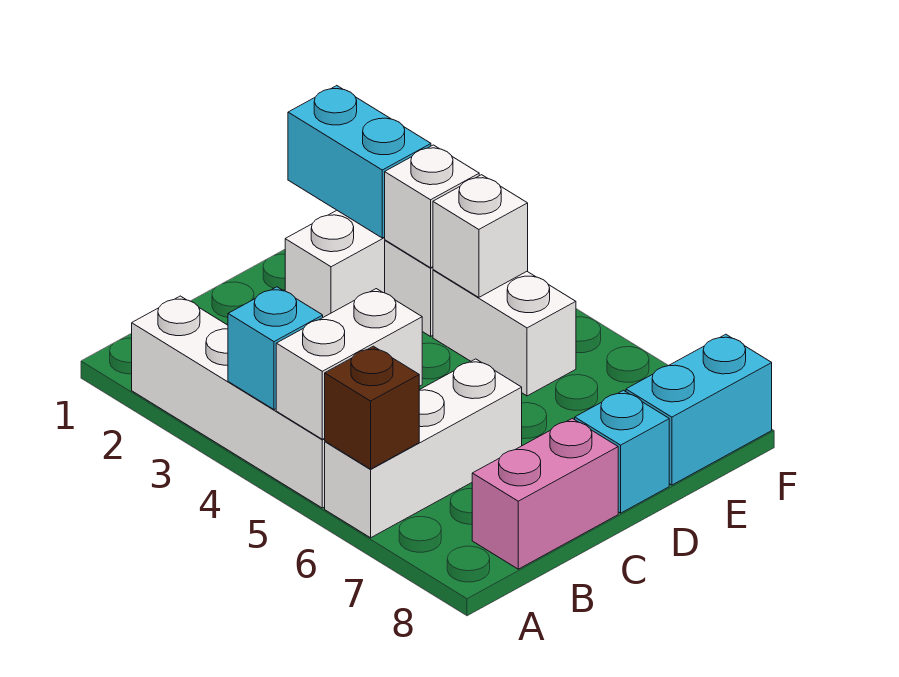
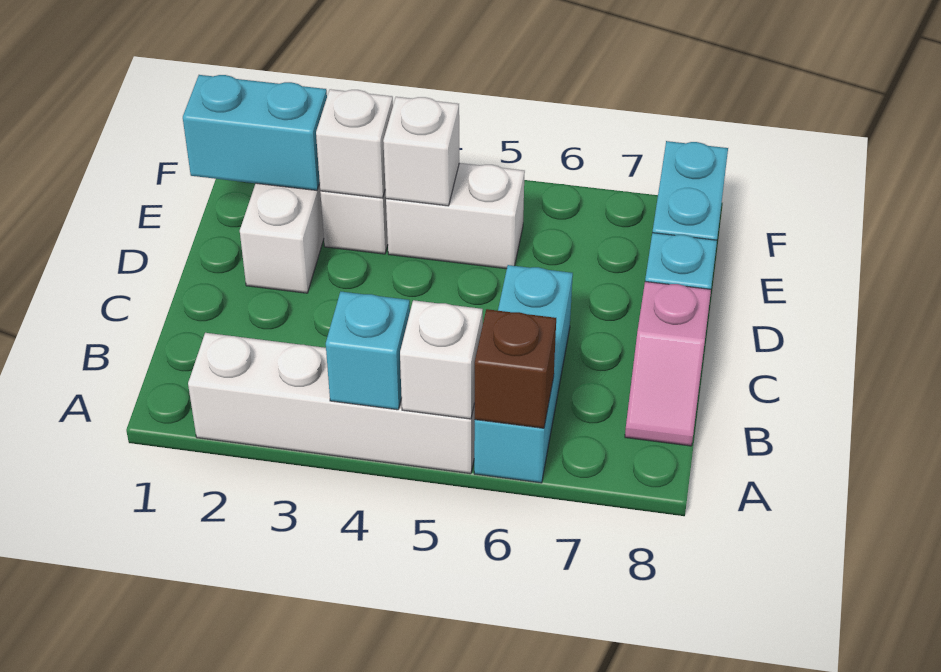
white brick A5:B5 level 2 -> white brick A5 level 2
white brick A6:C6 level 1 -> cyan brick A6:C6 level 1
pink brick B8:C8 level 1 -> pink slope B8:C8 level 1 top C

